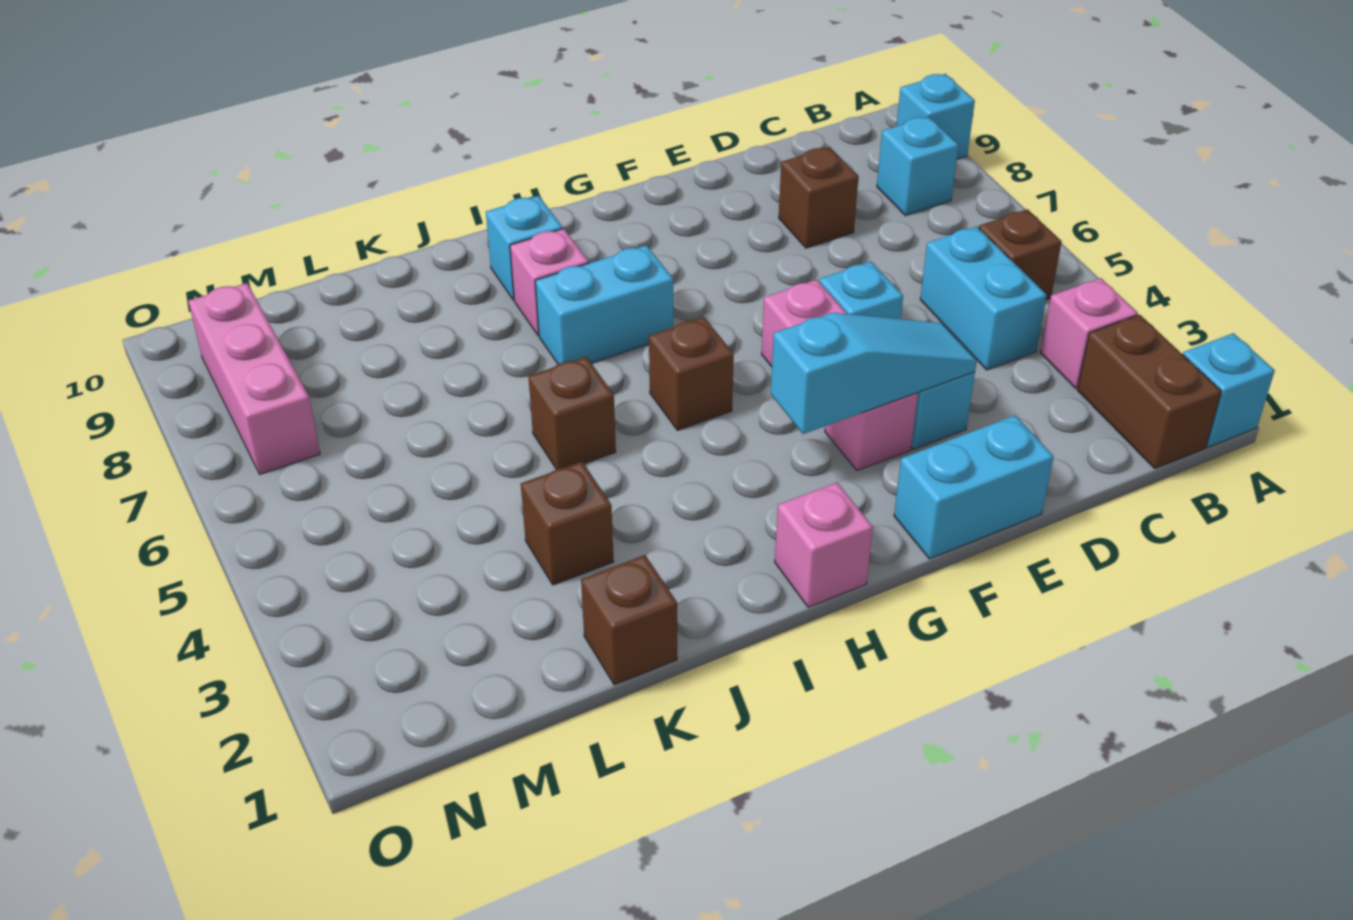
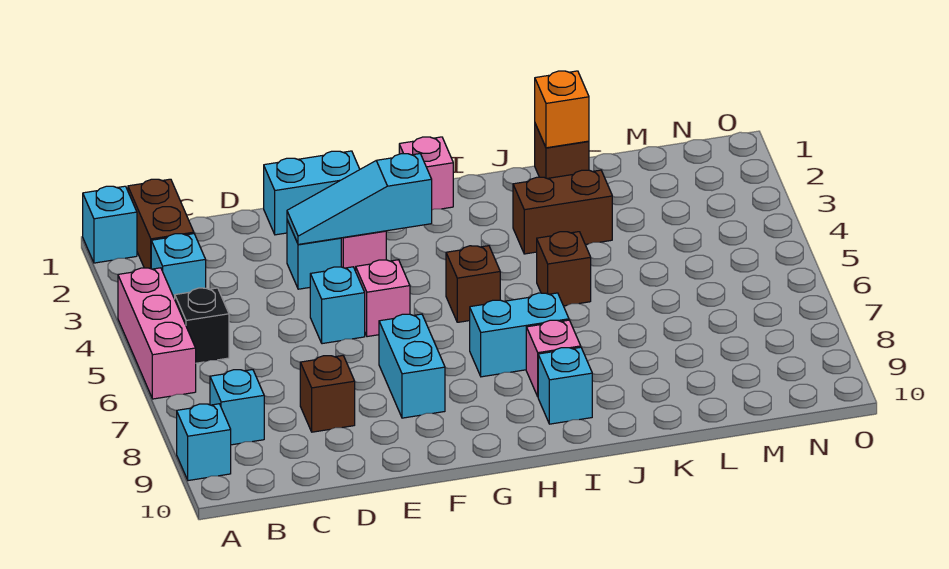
pink brick B3 level 1 -> cyan brick B3 level 1
brown brick B5 level 1 -> black brick B5 level 1
cyan brick C4:C5 level 1 -> cyan brick F7:F8 level 1
none -> orange brick K1 level 2
brown brick K3 level 1 -> brown brick J3:K3 level 1
pink brick N7:N9 level 1 -> pink brick A4:A6 level 1

